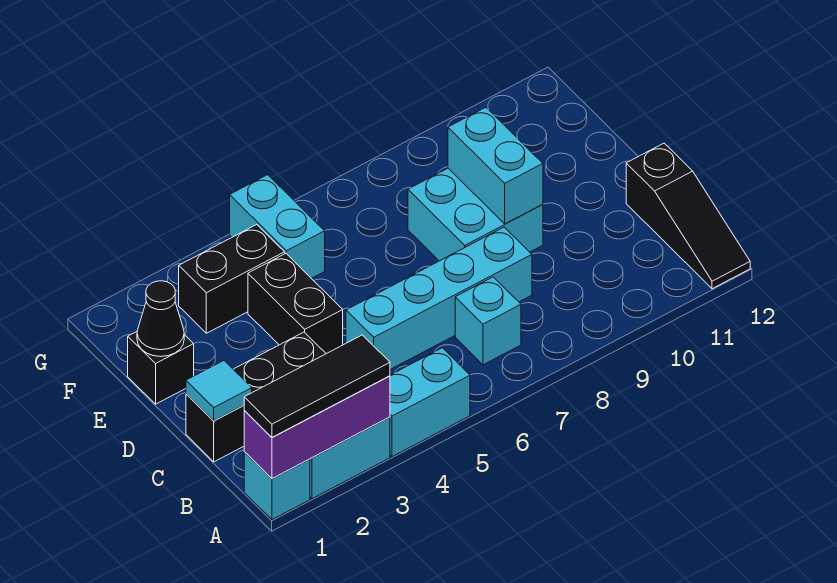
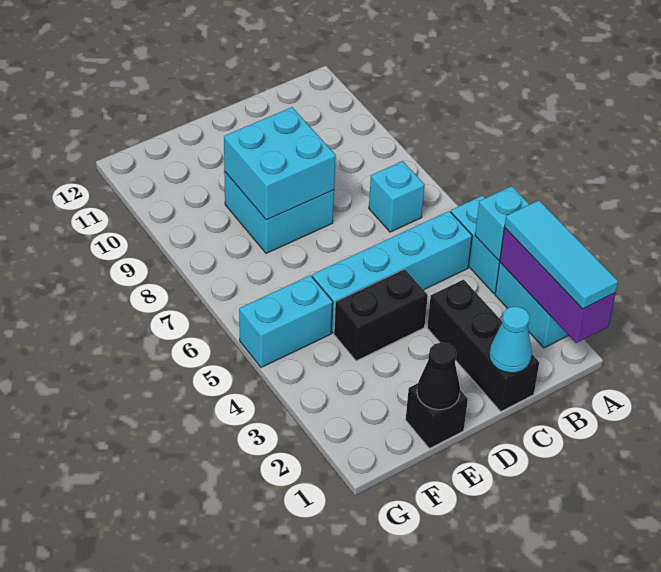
cyan brick A1 level 1 -> cyan brick A4 level 2
black tile A1:A3 level 3 -> cyan tile A1:A3 level 3
black slope A12:C12 level 1 top C -> none
cyan tile C1 level 2 -> cyan cone C1 level 2
cyan brick C5:C8 level 1 -> cyan brick B5:E5 level 1
cyan brick D9:E9 level 2 -> cyan brick D8:E9 level 2
black brick F3:F4 level 1 -> none

